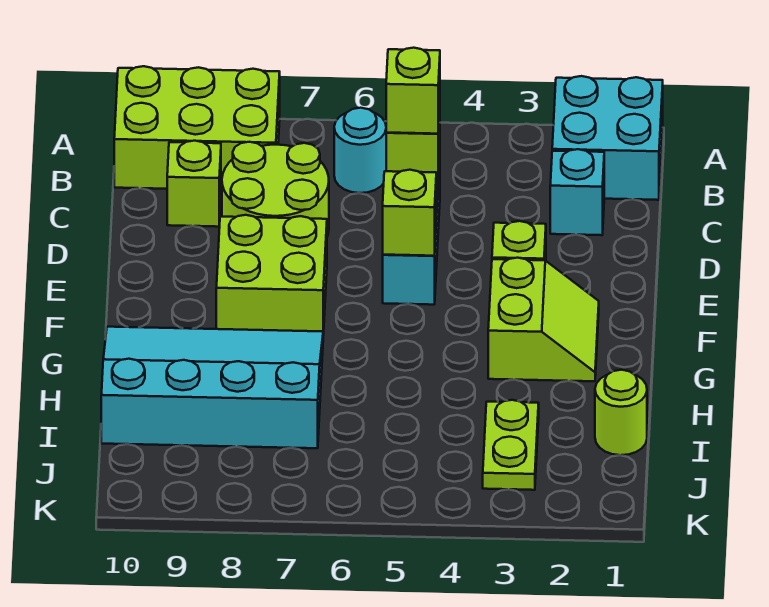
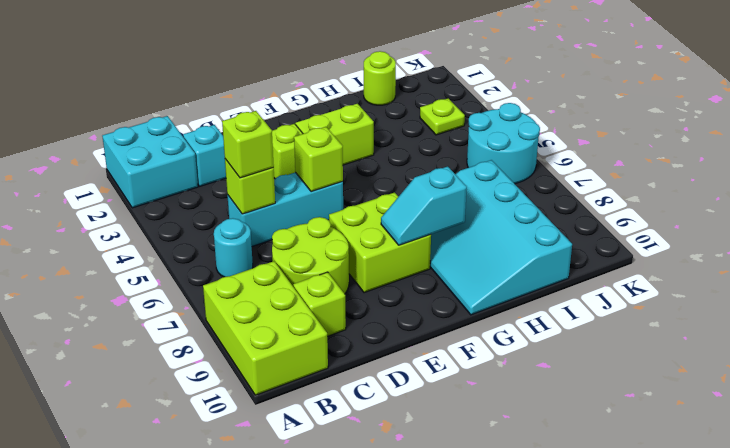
none -> cyan slope F8:G8 level 2 top G
lime plate I3:J3 level 1 -> lime plate J3 level 1
none -> cyan round brick J5:K6 level 1

